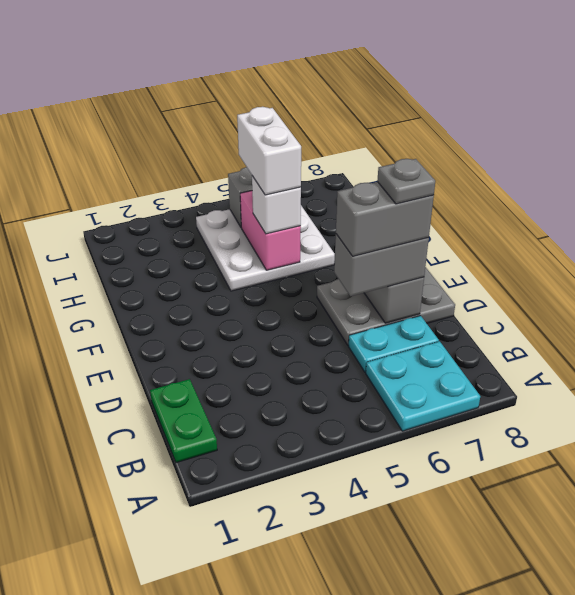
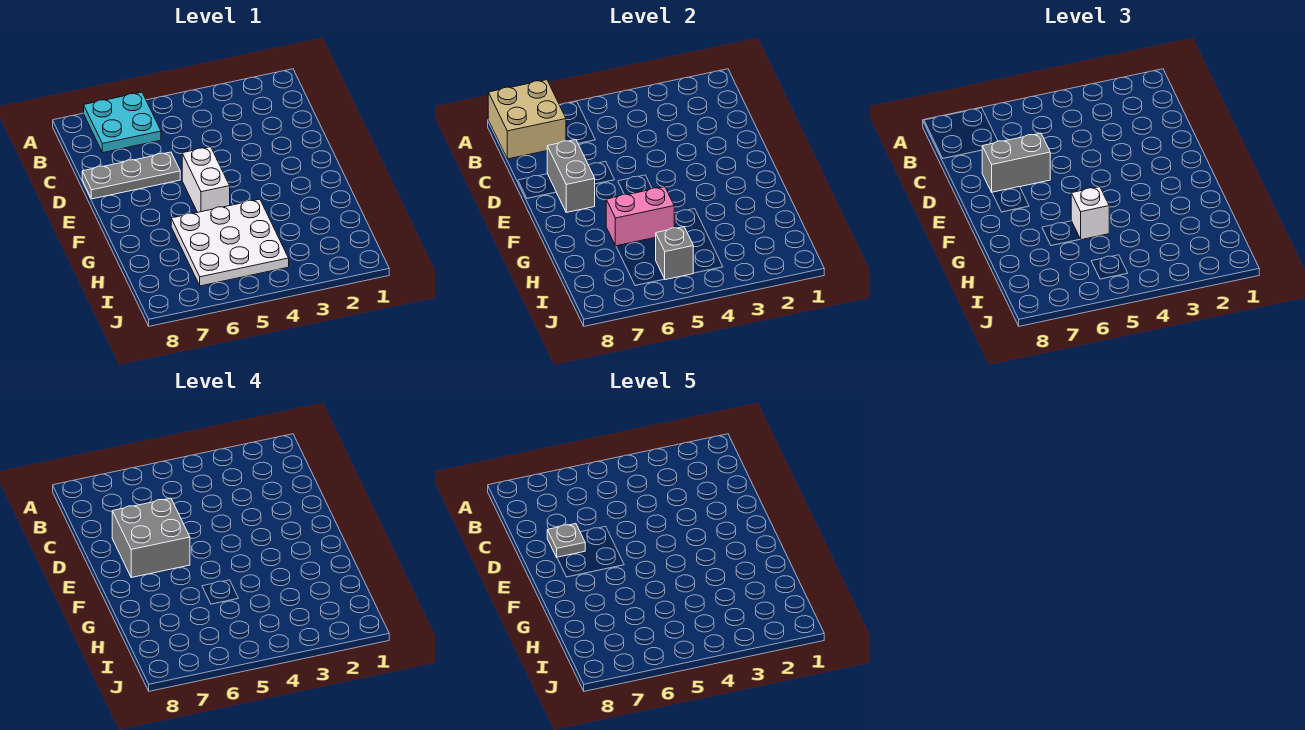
none -> tan brick A7:B8 level 2
green plate B1:C1 level 1 -> none
cyan plate C6:C7 level 1 -> none
grey plate D6:E8 level 1 -> grey plate D6:D8 level 1
grey brick D6:D7 level 4 -> grey brick D6:E7 level 4
pink brick G5:H5 level 2 -> pink brick G5:G6 level 2
white brick G5:H5 level 4 -> white brick E5:F5 level 1

